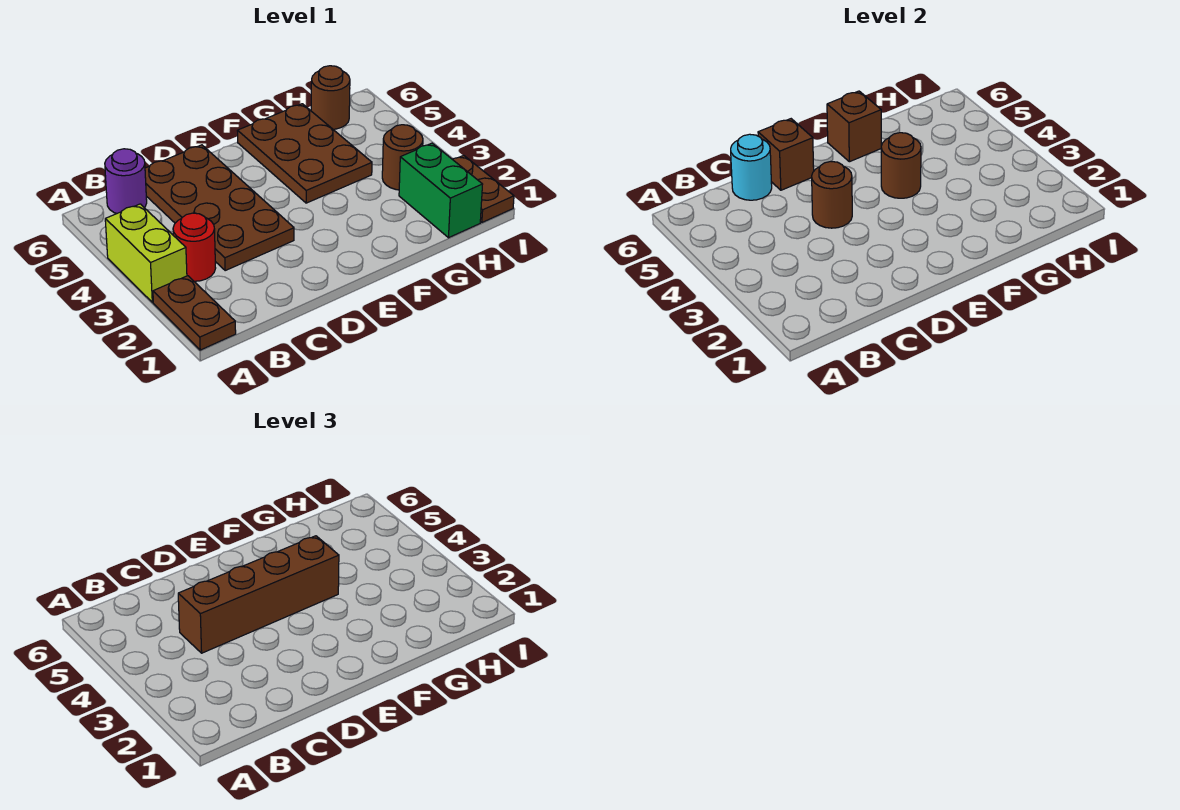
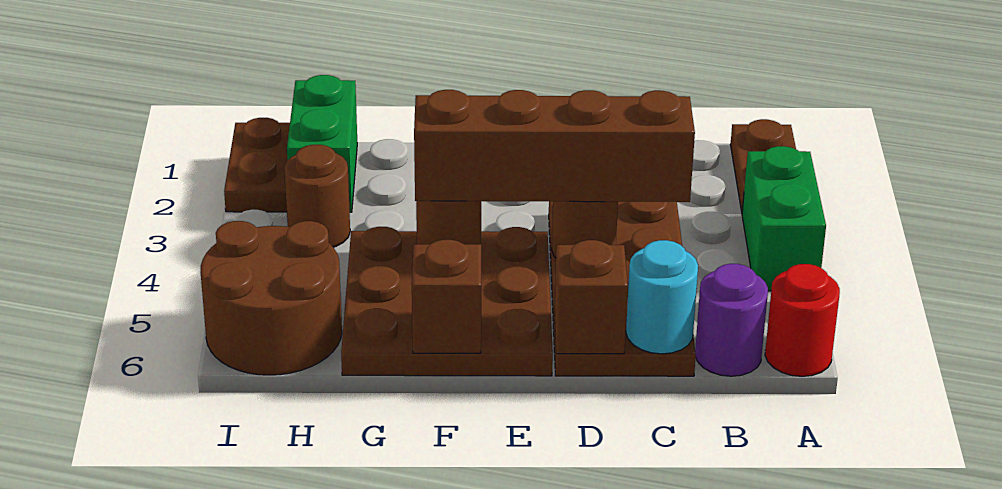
lime brick A3:A4 level 1 -> green brick A3:A4 level 1
red round brick B3 level 1 -> red round brick A6 level 1
brown plate F4:G6 level 1 -> brown plate E4:G6 level 1
brown round brick H6 level 1 -> brown round brick H5:I6 level 1

